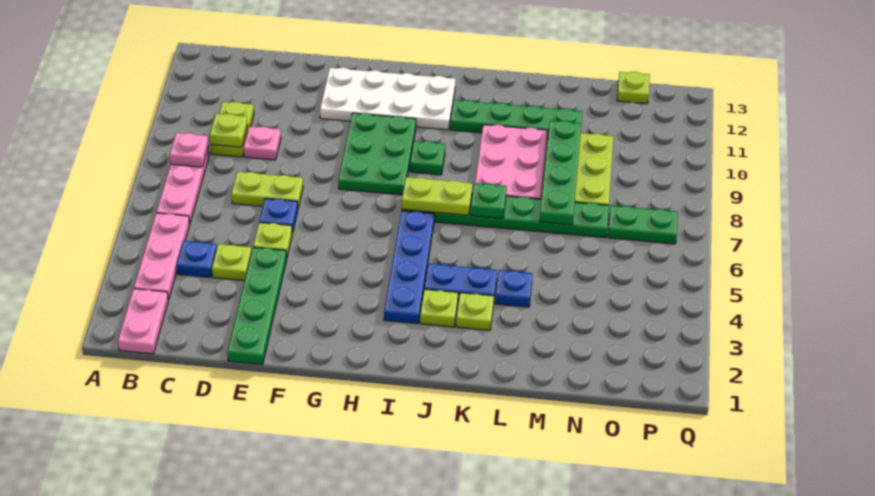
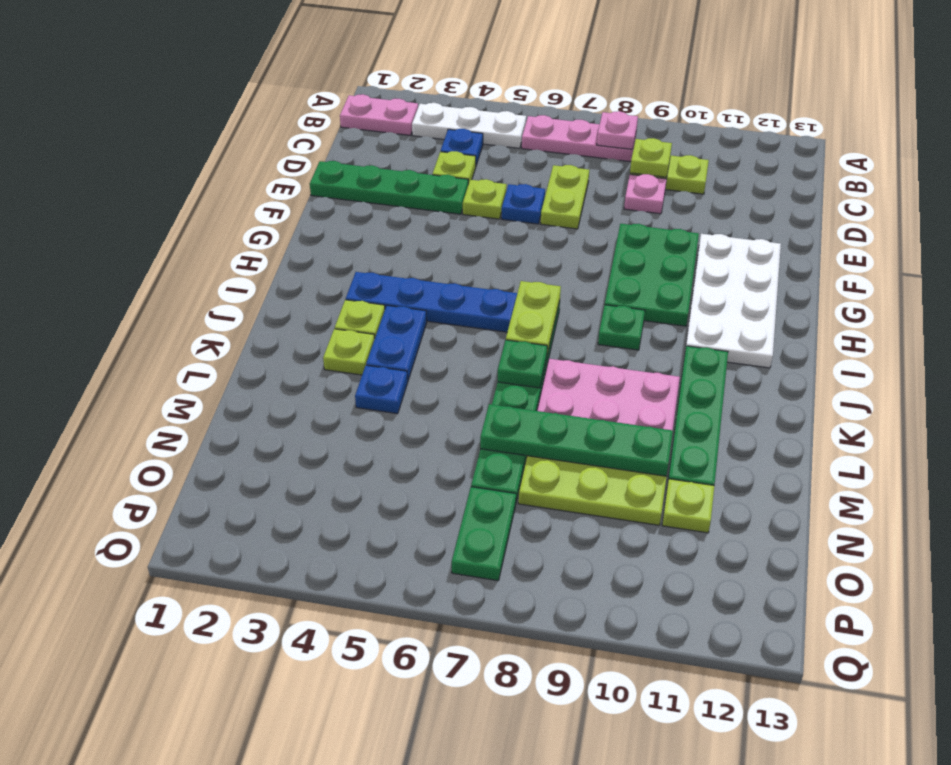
pink plate B3:B5 level 1 -> white plate B3:B5 level 1
green plate G8:H10 level 1 -> green plate F9:H10 level 1
lime plate O13 level 1 -> lime plate N11 level 1

